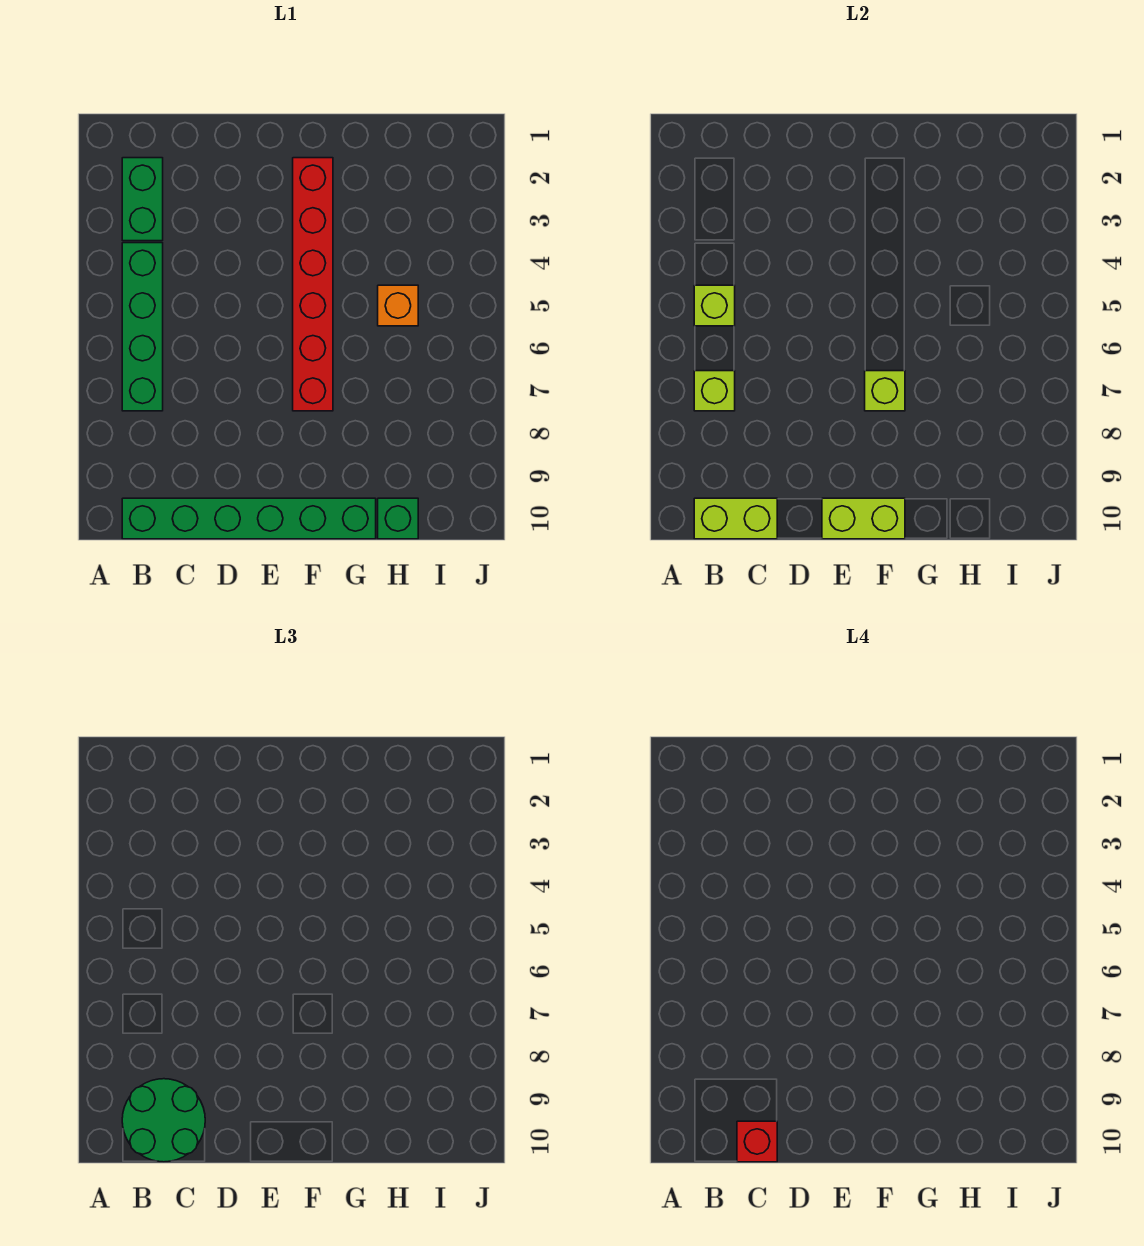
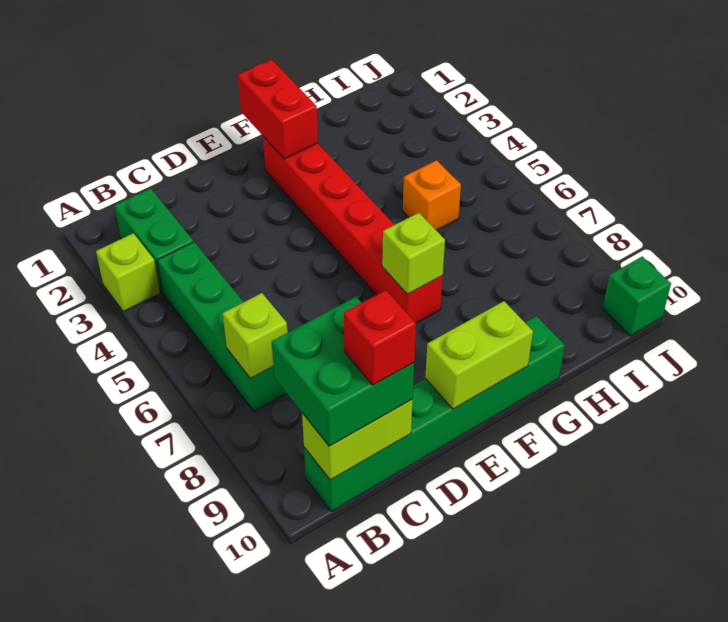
lime brick B5 level 2 -> lime brick A3 level 1
green round brick B9:C10 level 3 -> green brick B9:C10 level 3
none -> red brick F1:F2 level 2
green brick H10 level 1 -> green brick J10 level 1

